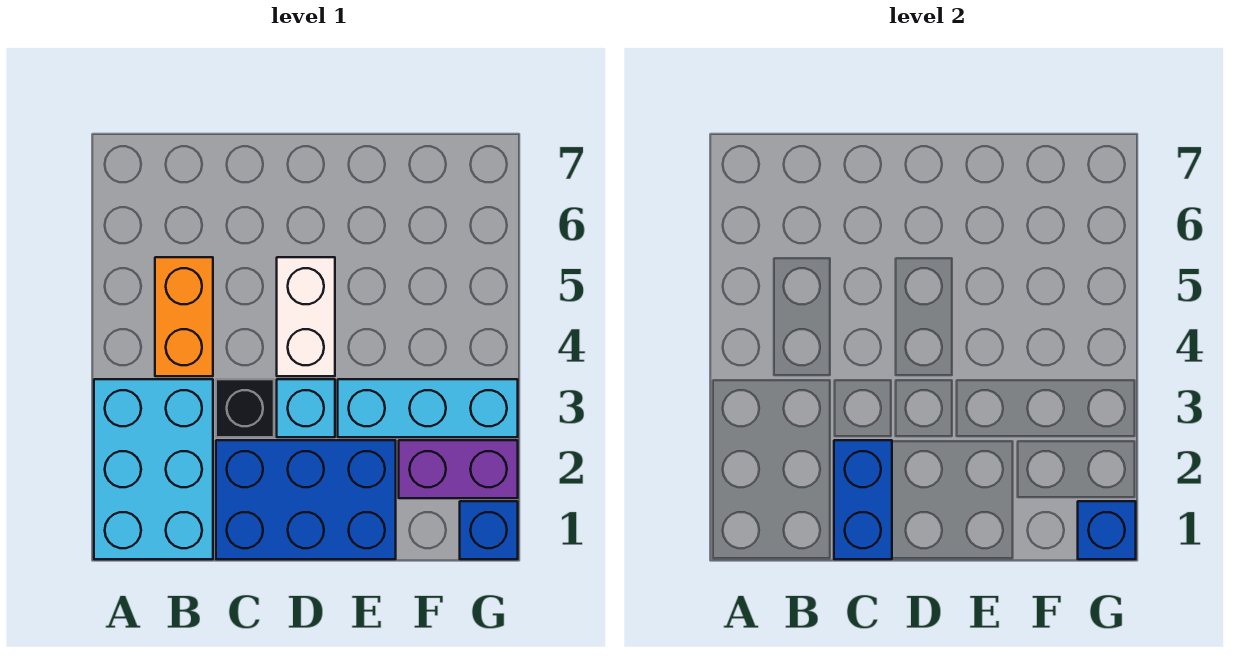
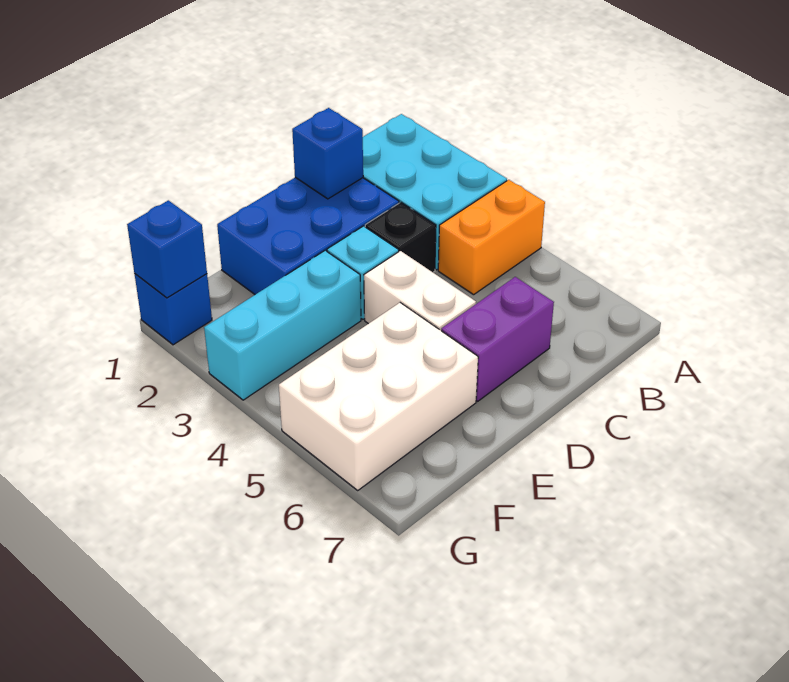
orange brick B4:B5 level 1 -> orange brick A4:B4 level 1
blue brick C1:C2 level 2 -> blue brick C1 level 2
none -> white brick E5:G6 level 1
purple brick F2:G2 level 1 -> purple brick C6:D6 level 1

